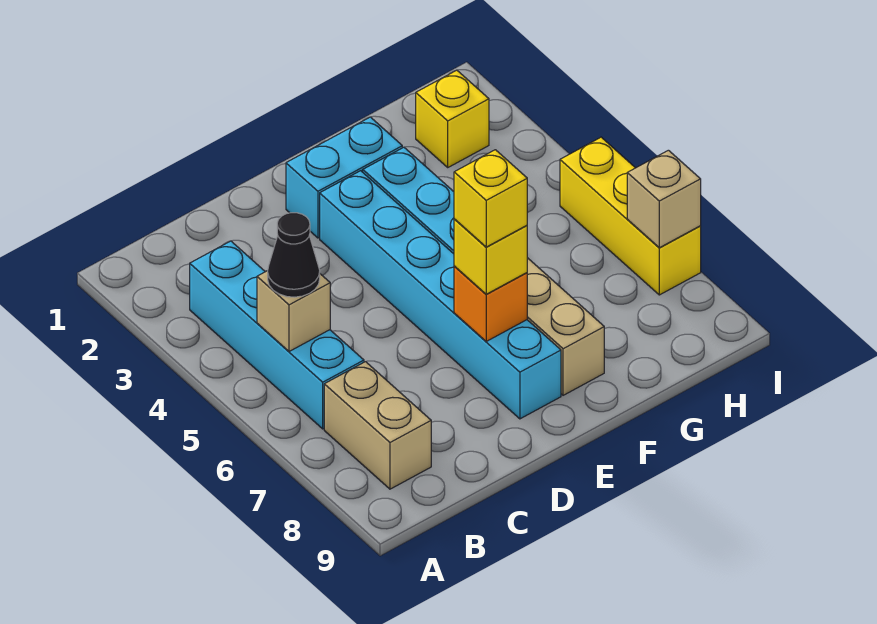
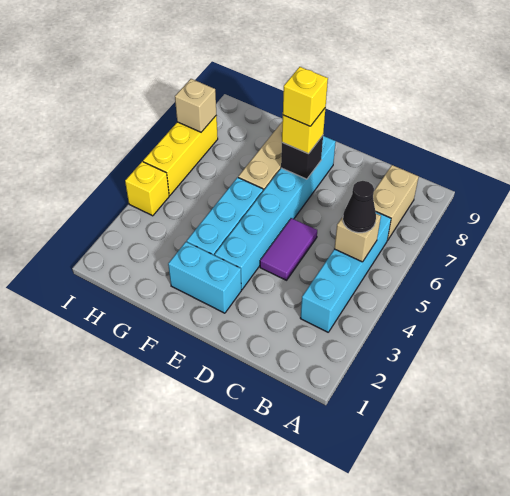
none -> purple tile D4:D5 level 1
orange brick E7 level 2 -> black brick E7 level 2
yellow brick H2 level 1 -> yellow brick I4 level 1

